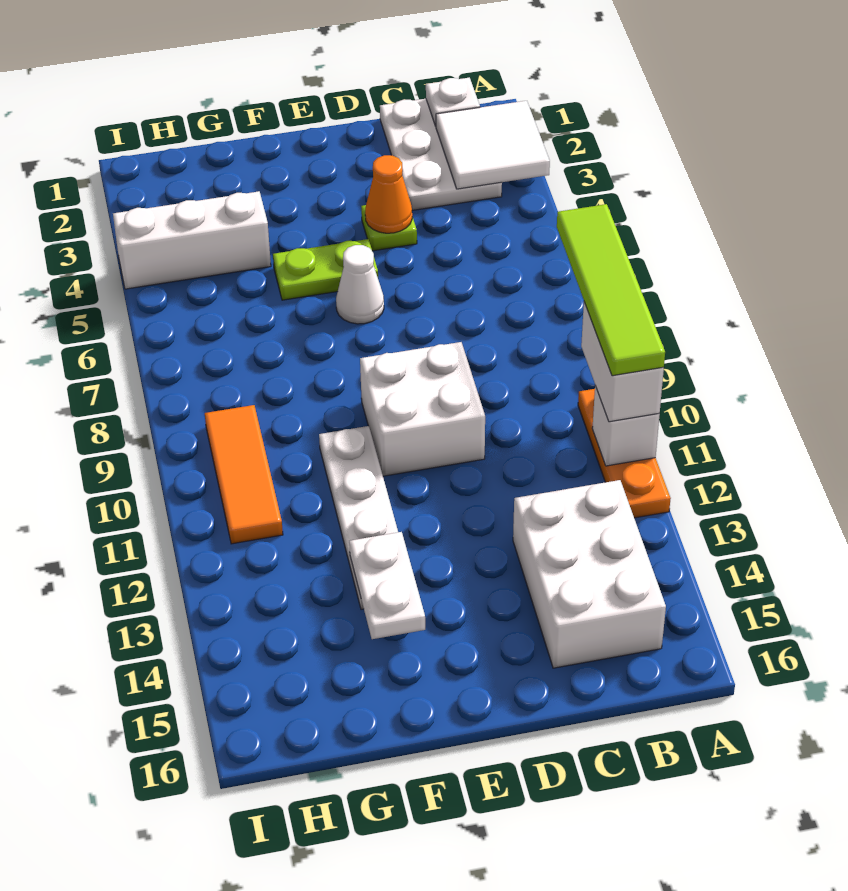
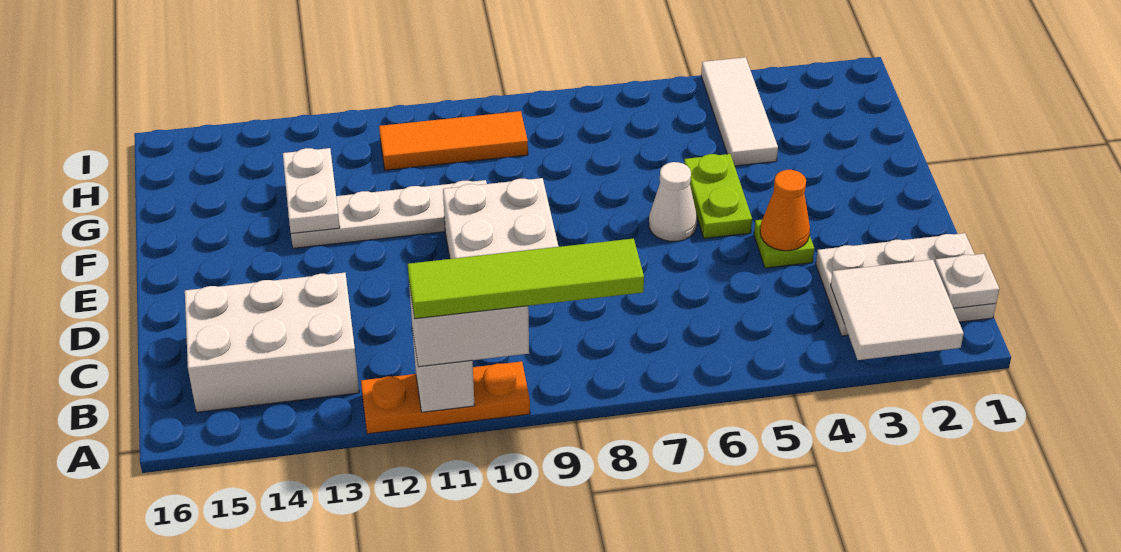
white plate F13:F14 level 2 -> white plate F13:G13 level 2
white brick G4:I4 level 1 -> white tile G4:I4 level 1

